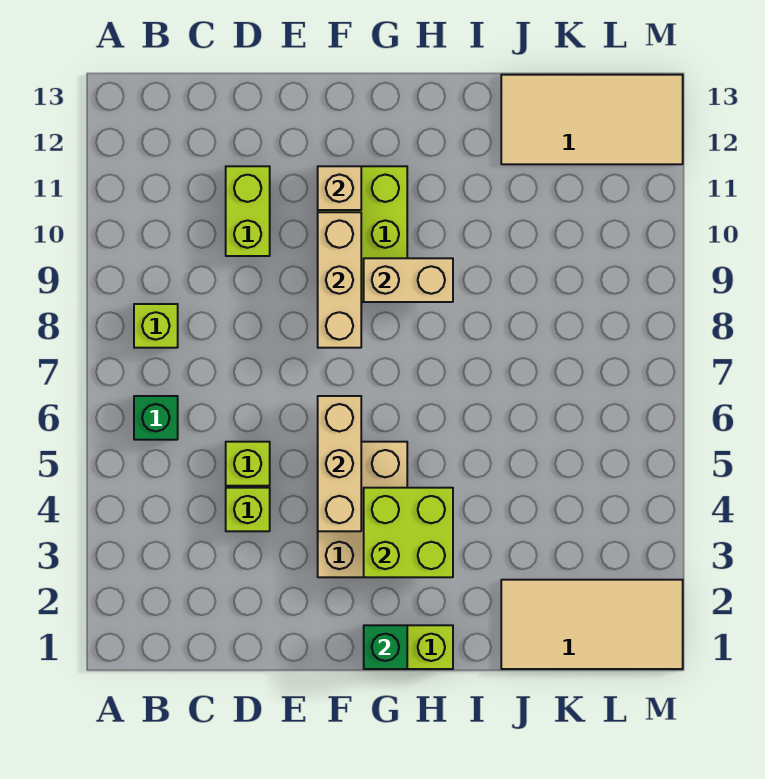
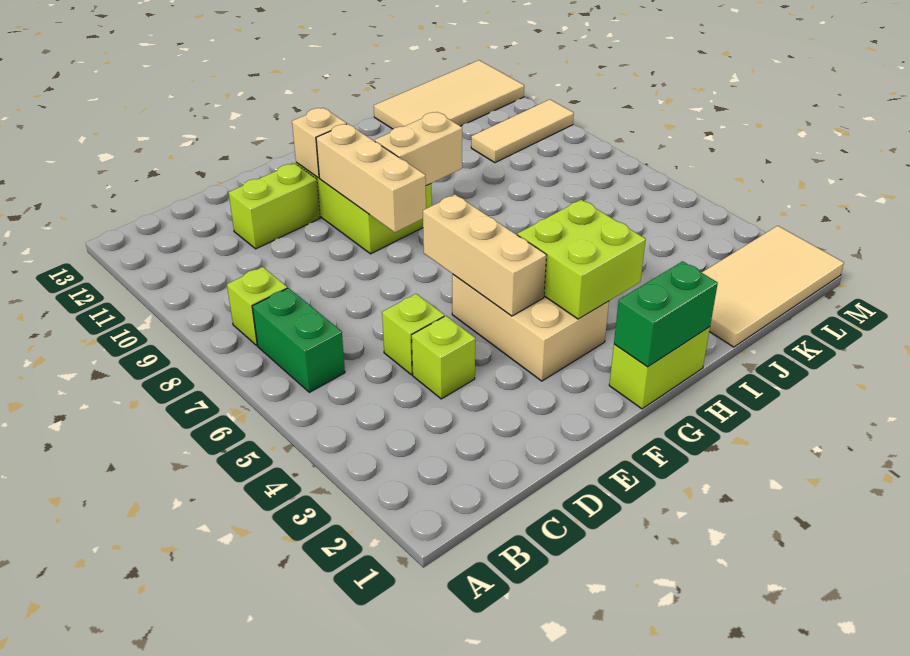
green brick B6 level 1 -> green brick B6:B7 level 1
lime brick D10:D11 level 1 -> lime brick D11:E11 level 1
green brick G1 level 2 -> green brick G1:H1 level 2
none -> tan tile K10:M10 level 1

